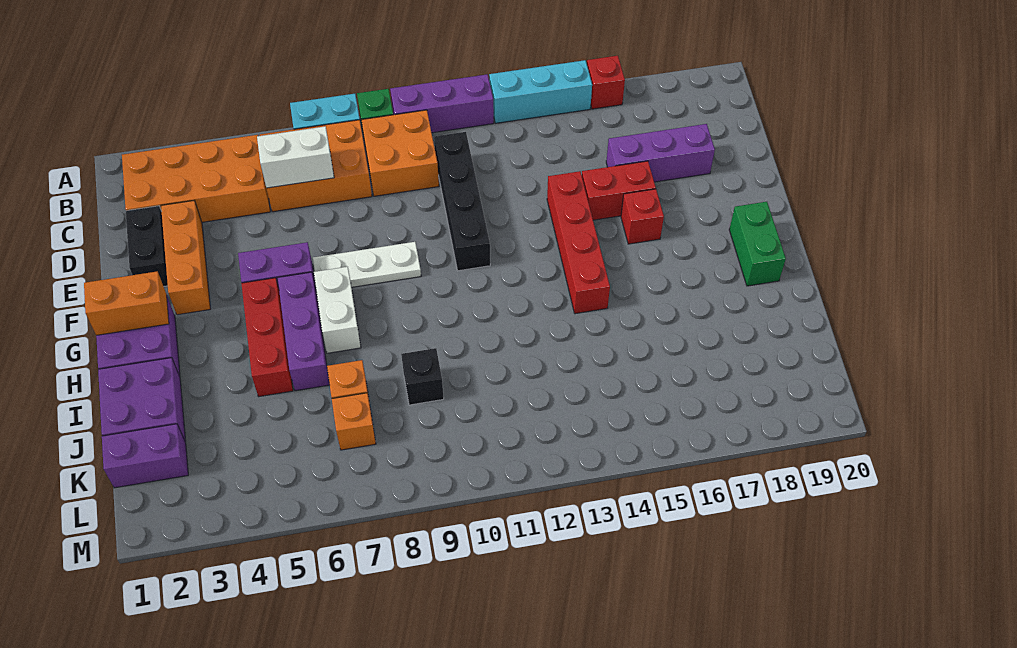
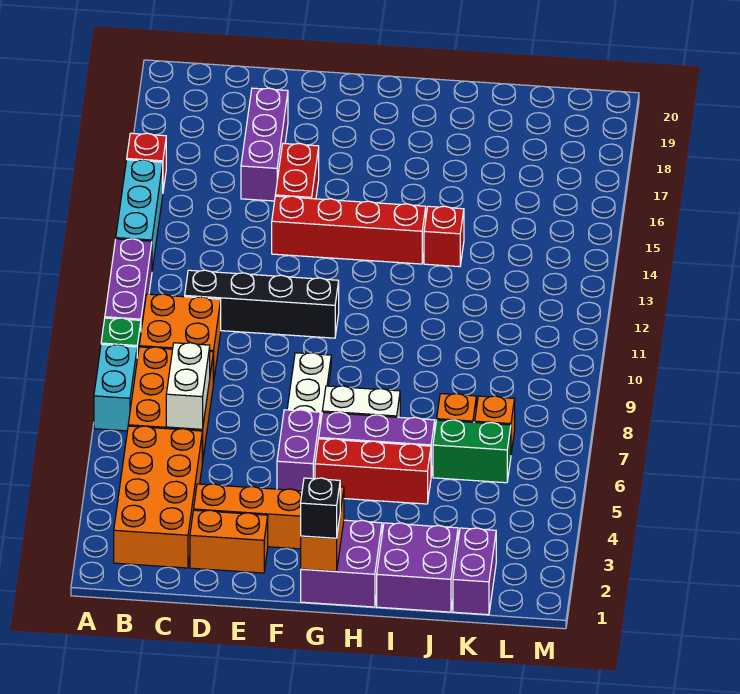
black brick D2:E2 level 1 -> orange brick D2:E2 level 1
red brick F16 level 1 -> red brick I14 level 1
green brick G19:H19 level 1 -> green brick J6:K6 level 1
black brick J9 level 1 -> black brick G1 level 3

